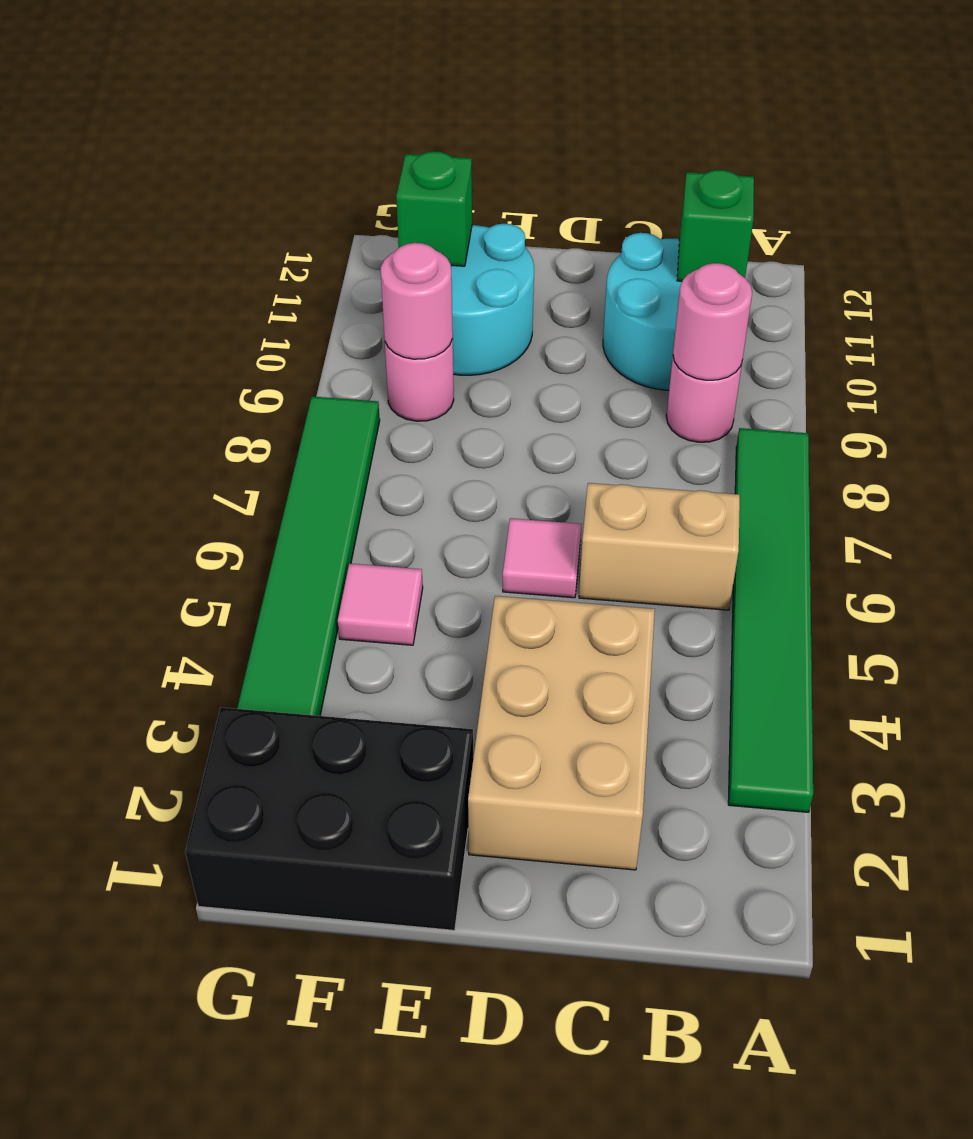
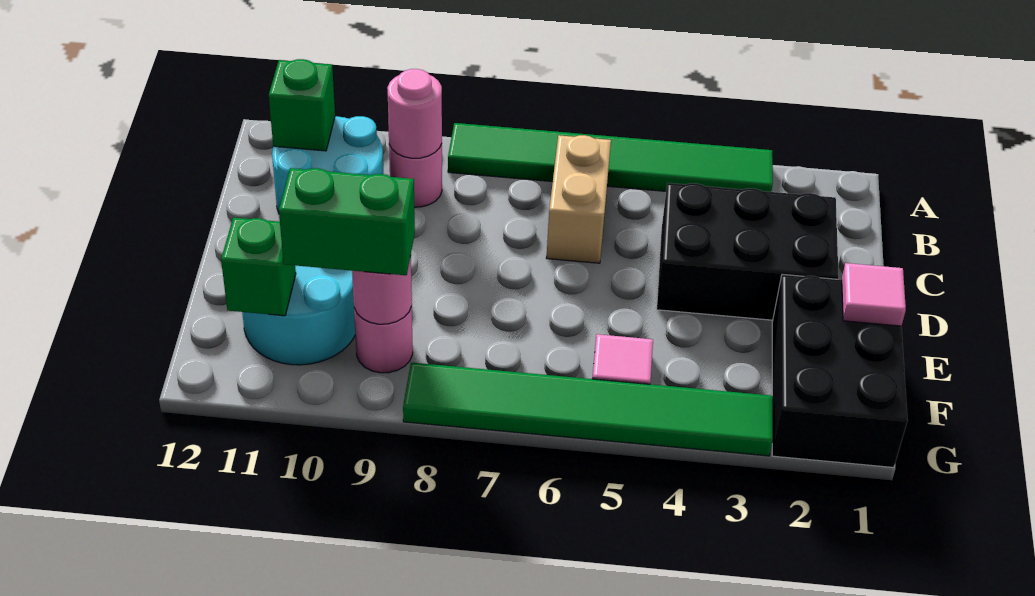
tan brick C2:D4 level 1 -> black brick C2:D4 level 1
pink tile D6 level 1 -> pink tile E1 level 2
none -> green brick F9:F10 level 3

